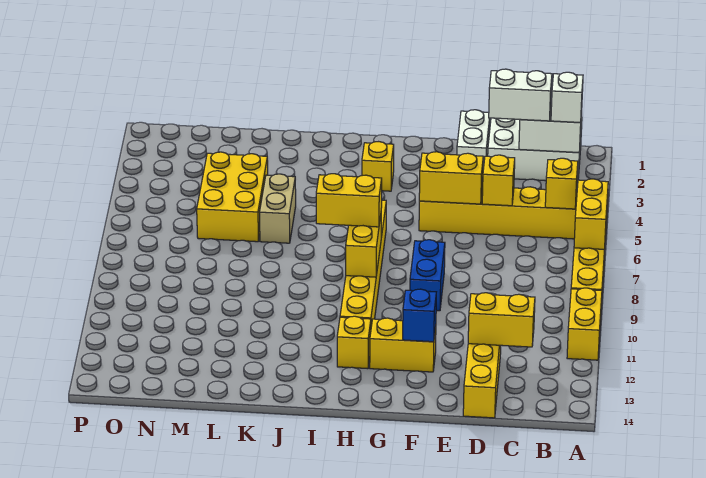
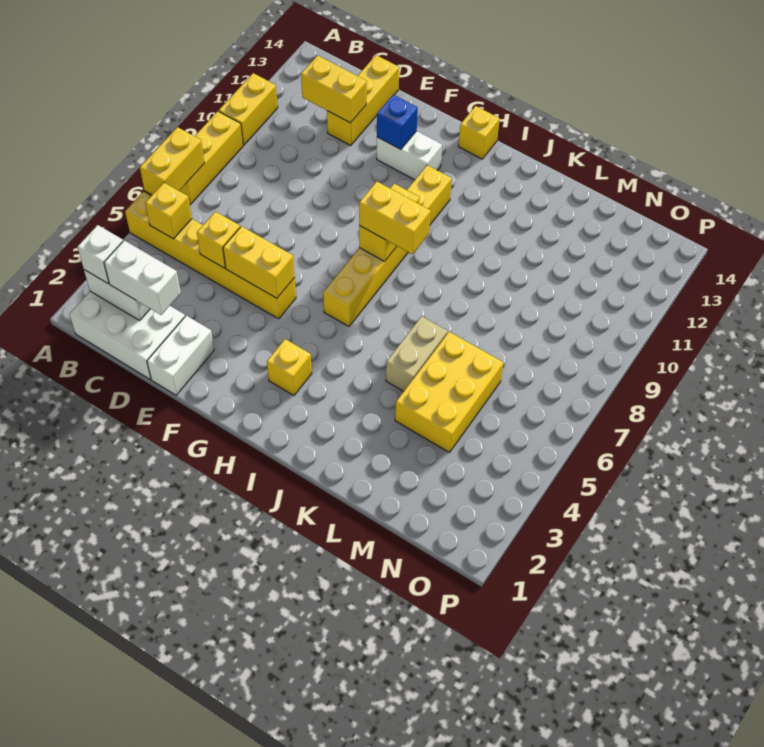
blue brick F8:F9 level 1 -> none
yellow brick F12:G12 level 1 -> white brick F12:G12 level 1
yellow brick H12 level 1 -> yellow brick H14 level 1

